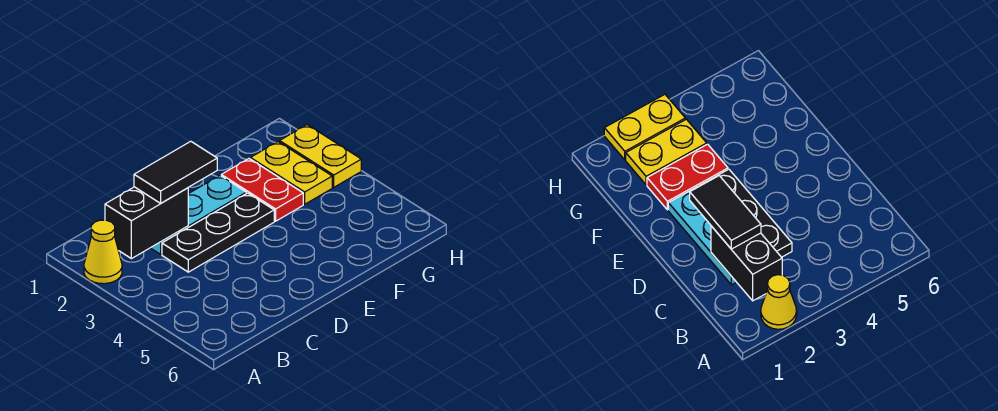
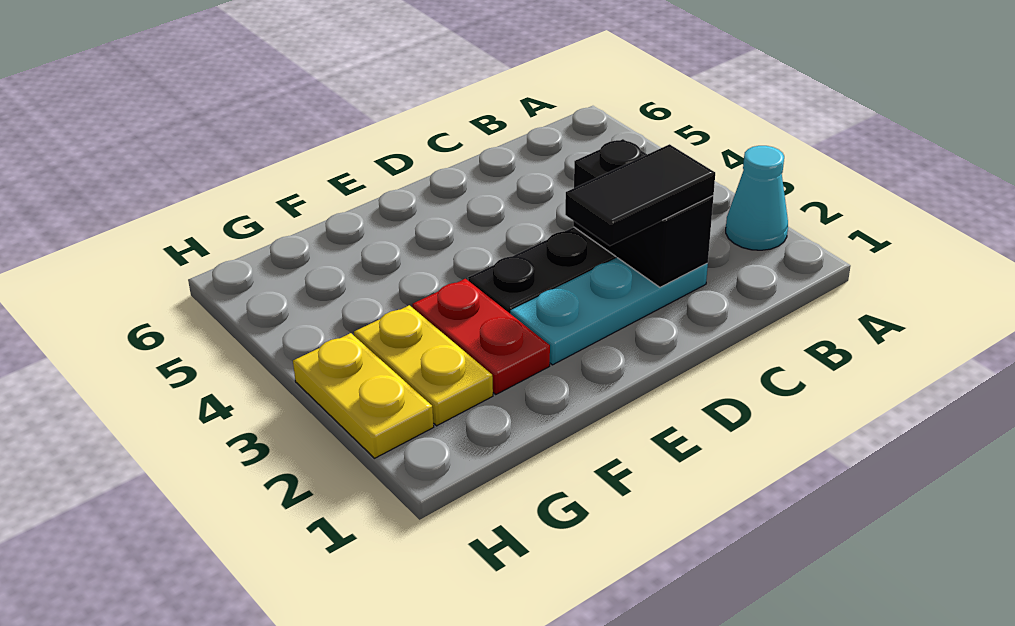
yellow cone A2 level 1 -> cyan cone A2 level 1
black brick B2:C2 level 2 -> black brick C2:C3 level 2

